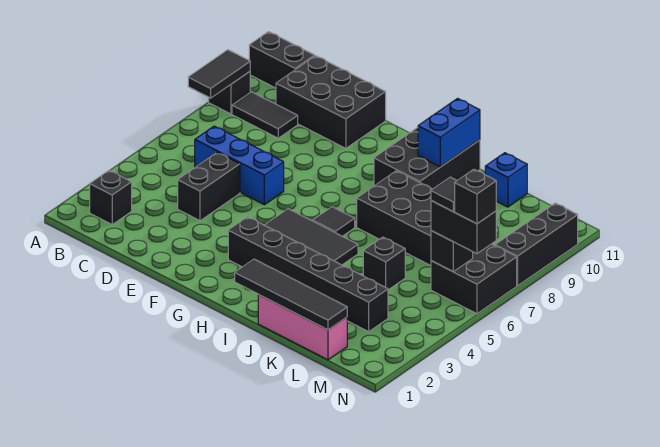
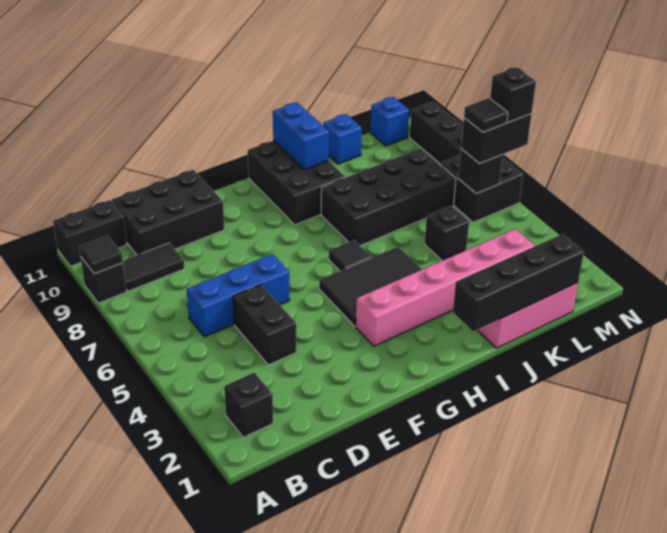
black tile A8:A9 level 2 -> black tile A9 level 2
black brick G3:L3 level 1 -> pink brick G3:L3 level 1
black tile I1:L1 level 2 -> black brick I1:L1 level 2
none -> blue brick M11 level 1

